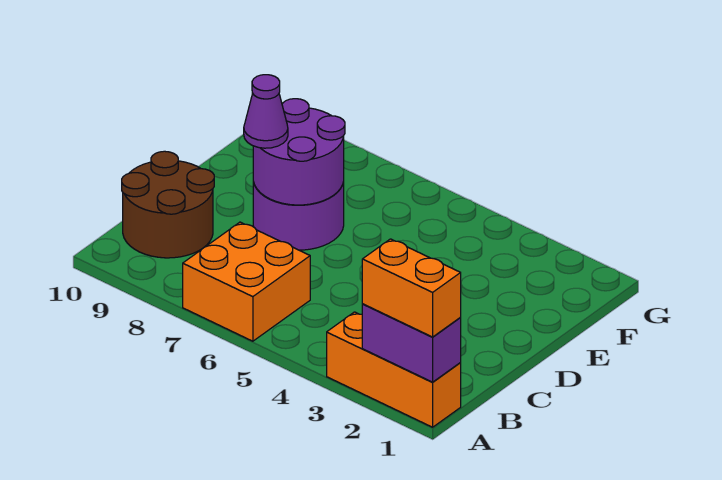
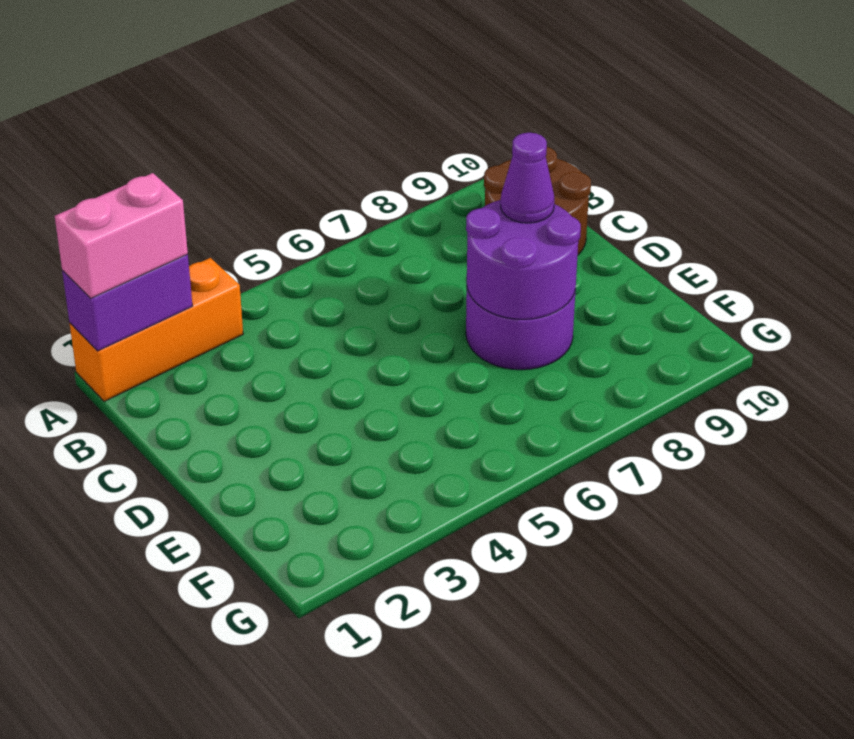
orange brick A1:A2 level 3 -> pink brick A1:A2 level 3
orange brick A6:B7 level 1 -> none

